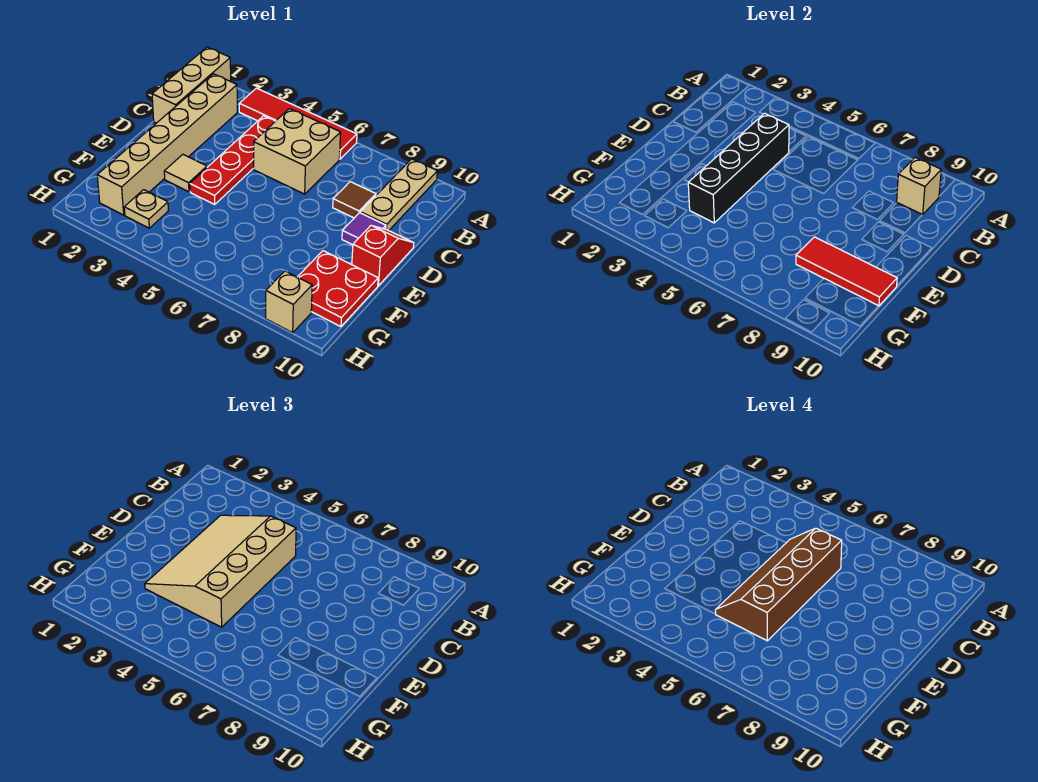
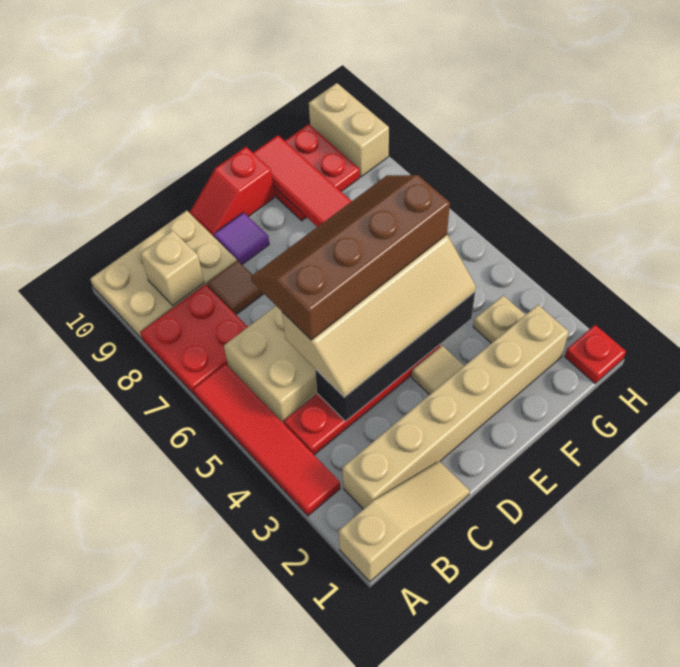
tan brick A1:C1 level 1 -> tan slope A1:C1 level 1 top A
none -> red plate A7:B8 level 1
tan plate A9:C9 level 1 -> tan plate A9:C10 level 1
tan slope C3:F5 level 3 top 5 -> tan slope C4:F5 level 3 top 5
brown slope C5:F6 level 4 top 6 -> brown slope C5:F6 level 4 top 5
none -> red plate H1 level 1
tan brick H9 level 1 -> tan brick H9:H10 level 1

